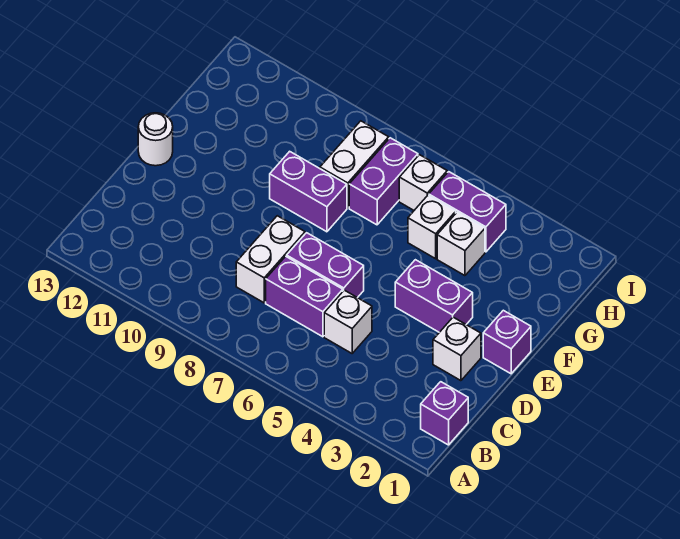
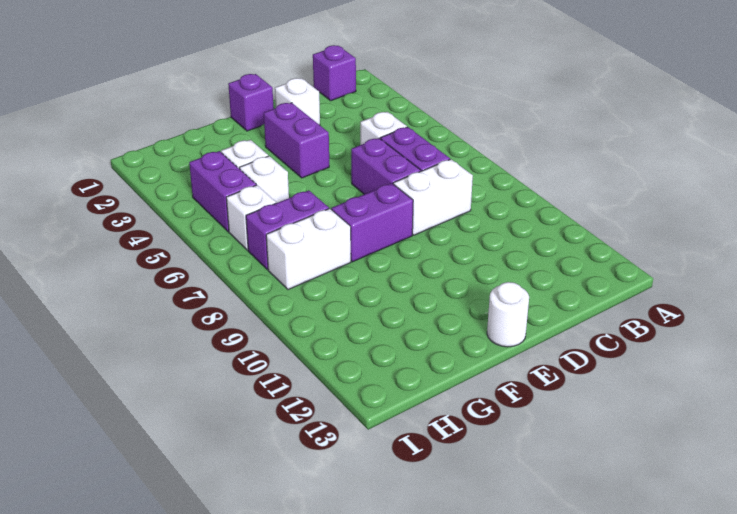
purple brick F8:F9 level 1 -> purple brick E8:F8 level 1

